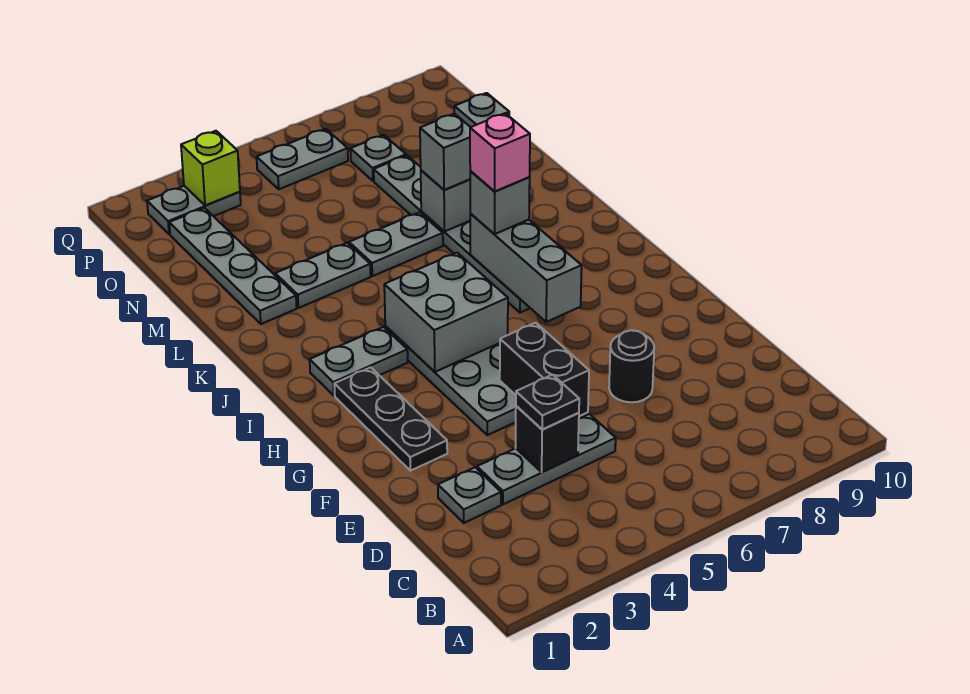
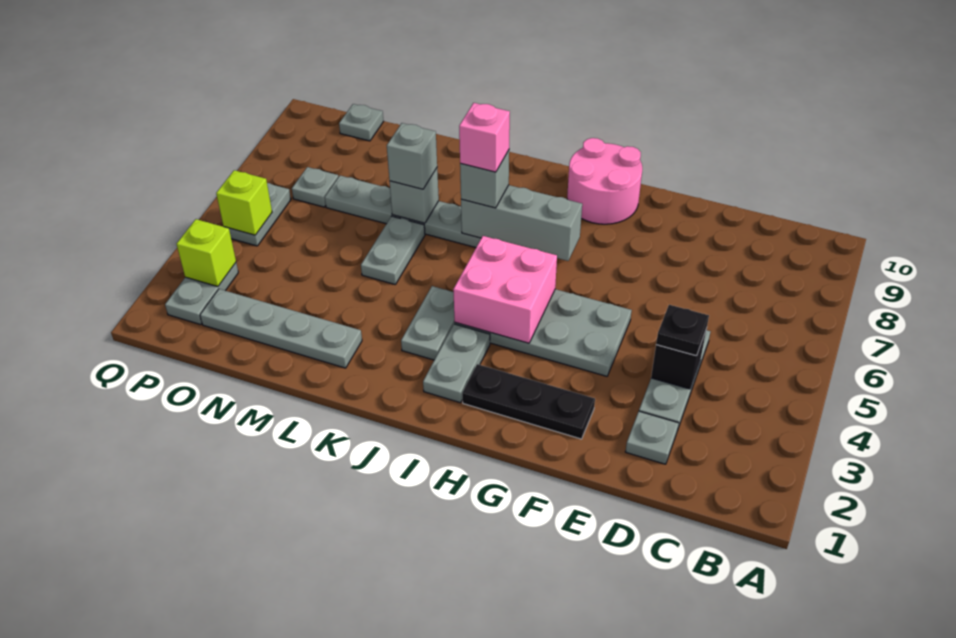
black brick E5:F5 level 2 -> none
black round brick E7 level 1 -> none
none -> pink round brick G9:H10 level 1
grey brick H4:I5 level 2 -> pink brick H4:I5 level 2
grey plate L3:L4 level 1 -> grey plate J3:J4 level 1
none -> lime brick P5 level 2

